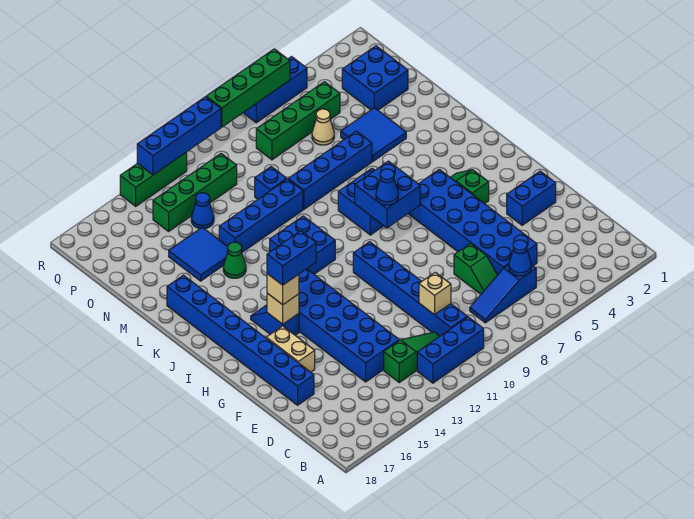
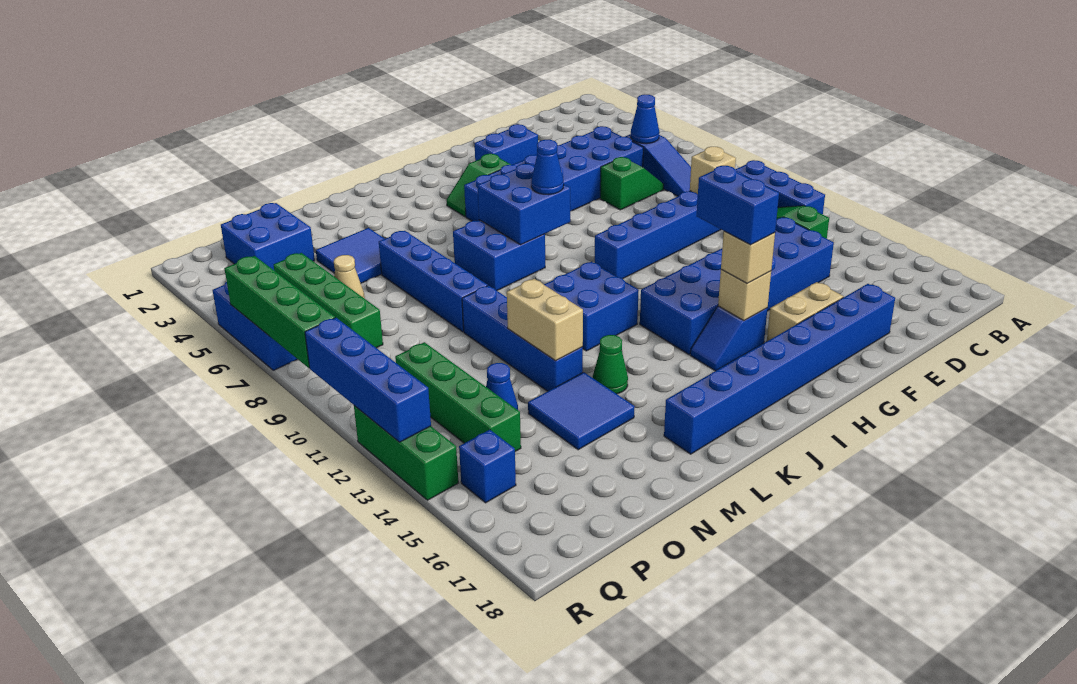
blue brick F2:F3 level 1 -> blue brick F3:G3 level 1
none -> tan brick M12:M13 level 2
blue brick N10 level 1 -> blue brick Q15 level 1

